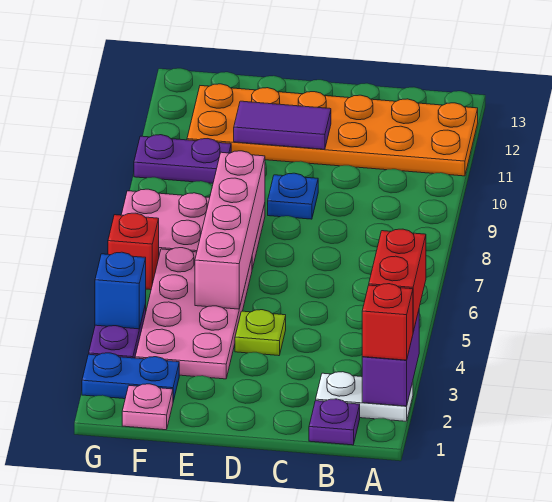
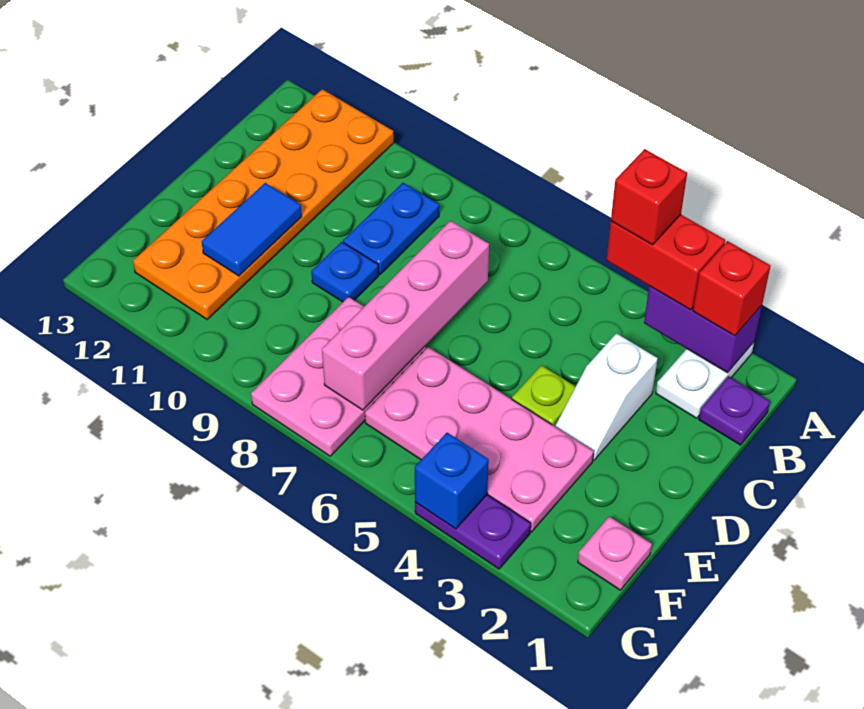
none -> white slope C3:D3 level 1 top C
purple tile D11:E11 level 2 -> blue tile D11:E11 level 2
pink brick E5:E8 level 2 -> pink brick C7:F7 level 2
blue plate F2:G2 level 1 -> blue plate B9:C9 level 1
purple plate F10:G10 level 1 -> none
red brick G6 level 1 -> red brick A4 level 4

